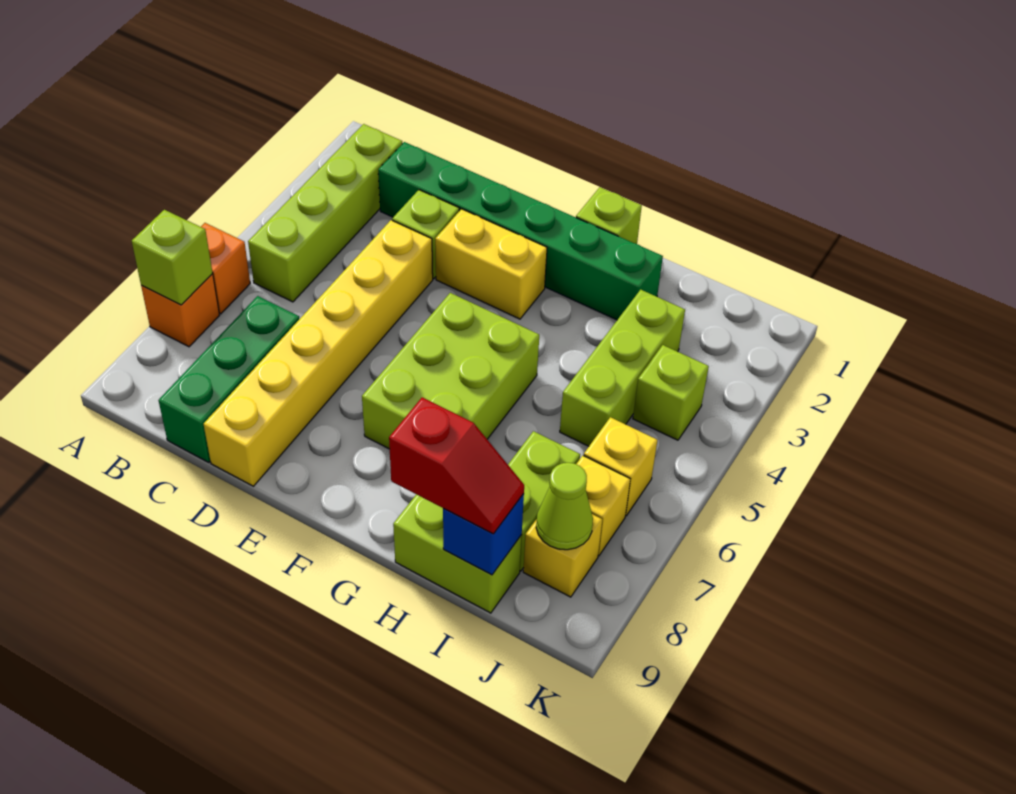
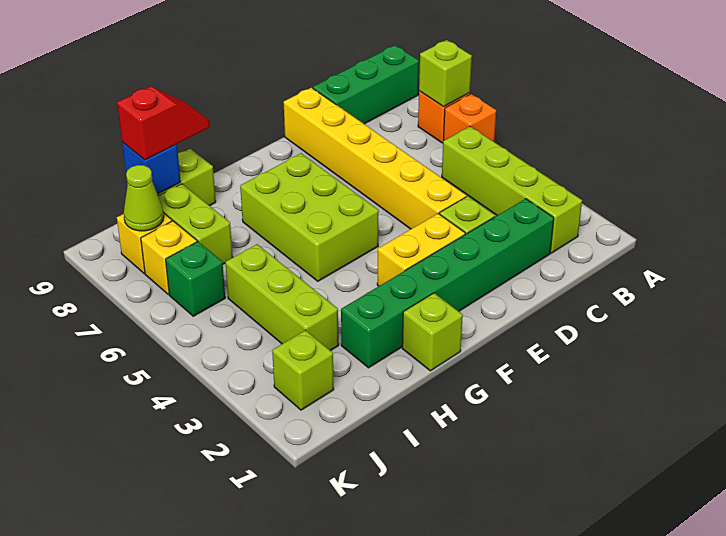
green brick C7:C9 level 1 -> green brick A9:C9 level 1
red slope H9:I9 level 3 top H -> red slope H9:I9 level 3 top I
lime brick J4 level 1 -> lime brick J2 level 1
yellow brick J6 level 1 -> green brick J6 level 1

